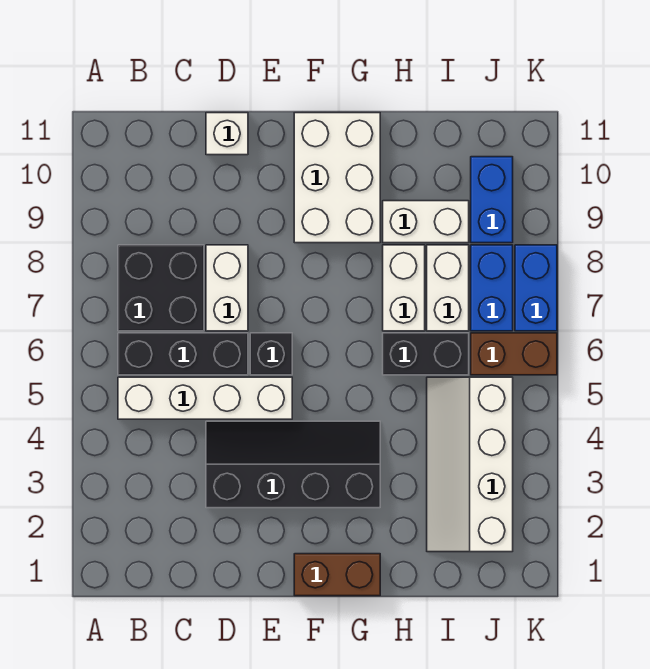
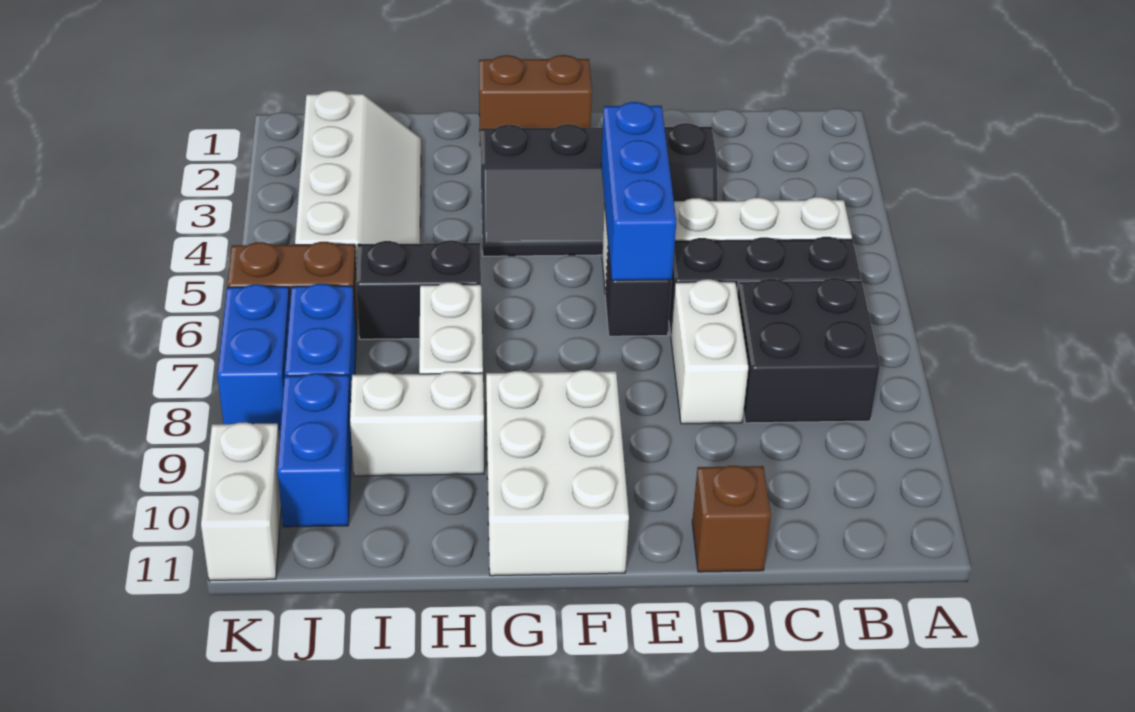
white brick D11 level 1 -> brown brick D11 level 1
none -> blue brick E4:E6 level 2
white brick I7:I8 level 1 -> white brick K10:K11 level 1

